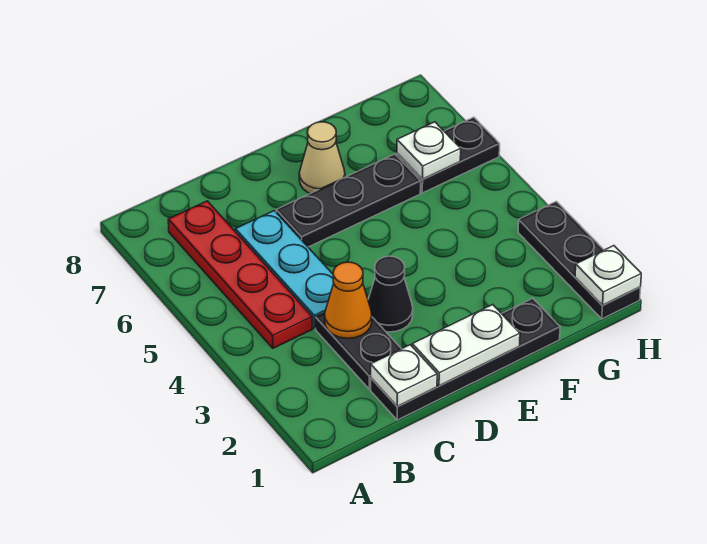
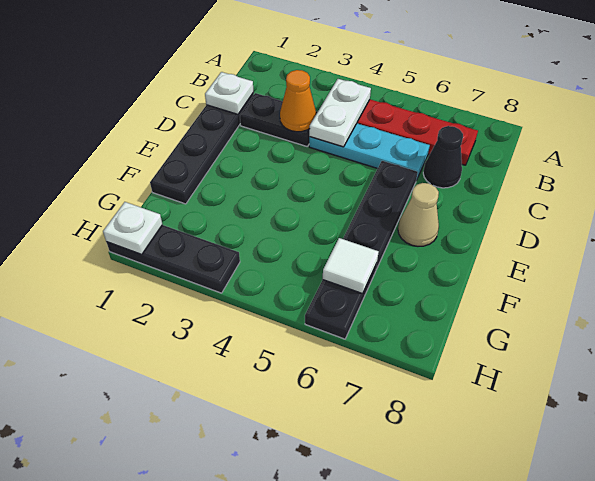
white plate D1:E1 level 2 -> white plate B4:C4 level 2
black cone D3 level 1 -> black cone C7 level 1
white plate G6 level 2 -> white tile G6 level 2

